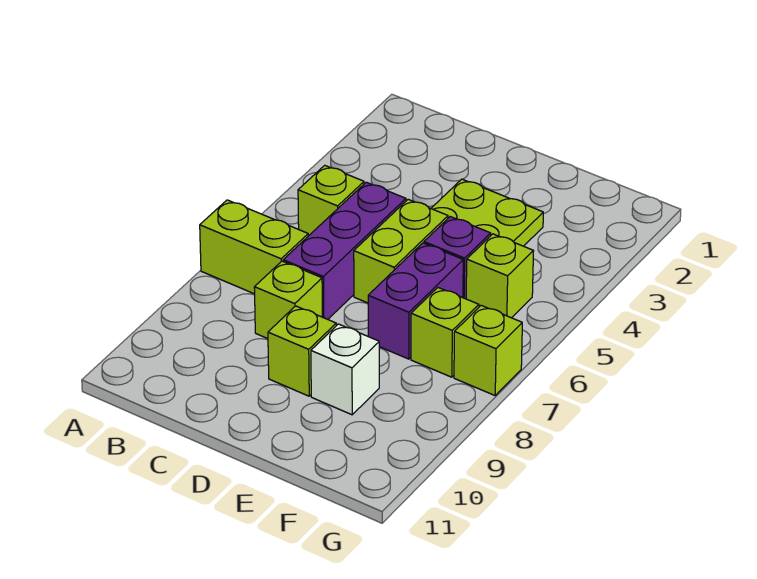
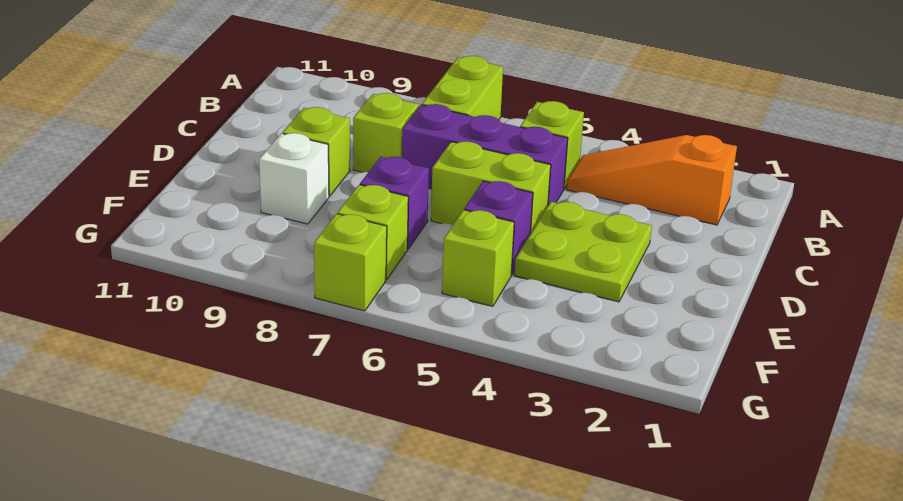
none -> orange slope B2:B4 level 1 top 2
purple brick E6:E7 level 1 -> purple brick E7 level 1

